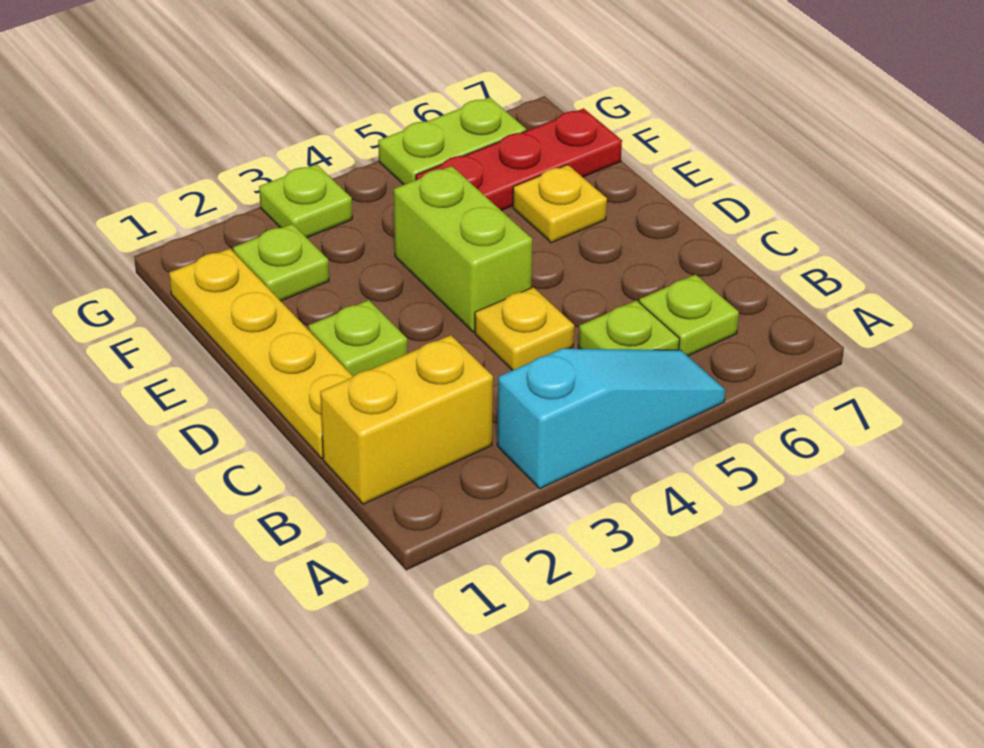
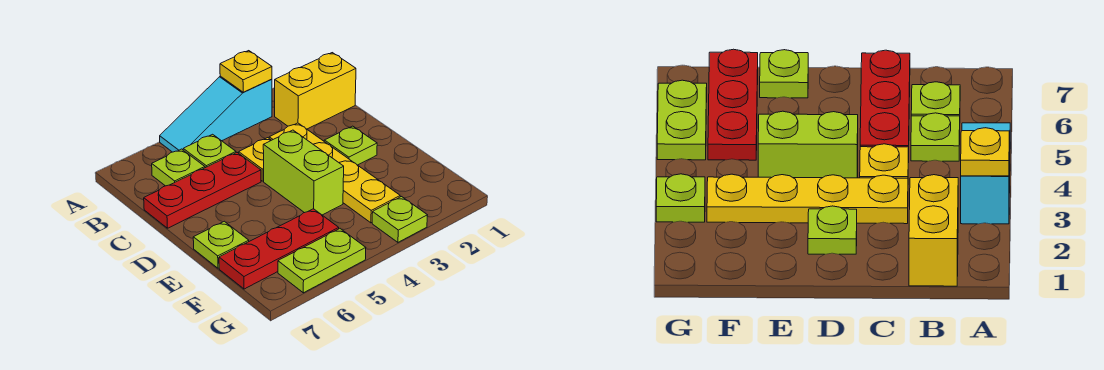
yellow plate C1:F1 level 1 -> yellow plate C3:F3 level 1
none -> red plate C5:C7 level 1
yellow plate E6 level 1 -> yellow plate A3 level 2
lime plate F2 level 1 -> lime plate E7 level 1

